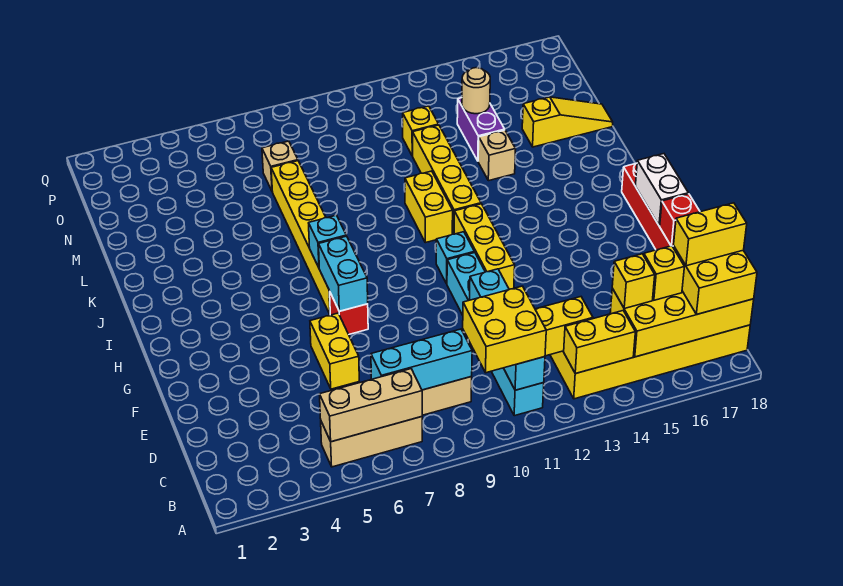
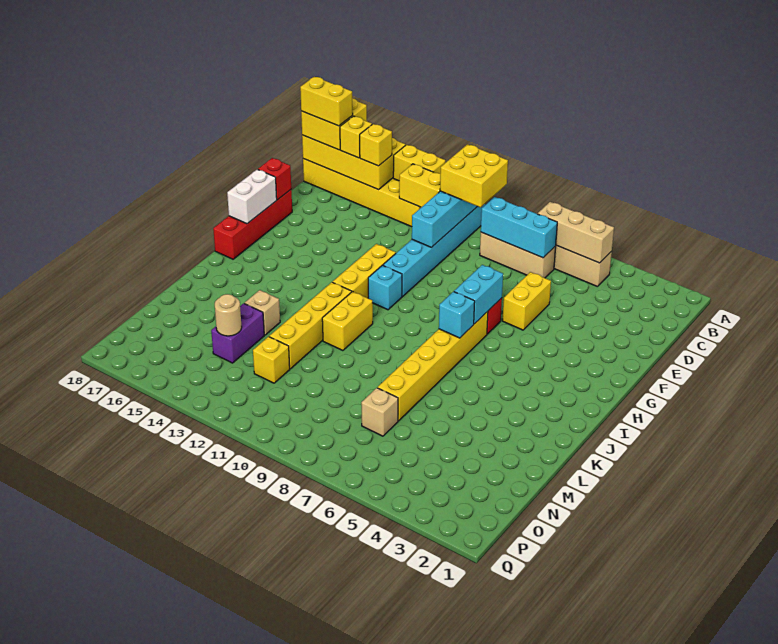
yellow slope M16:M18 level 1 top 16 -> none

